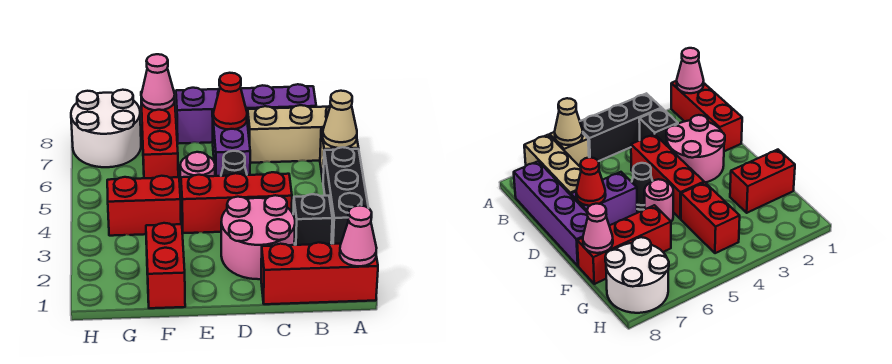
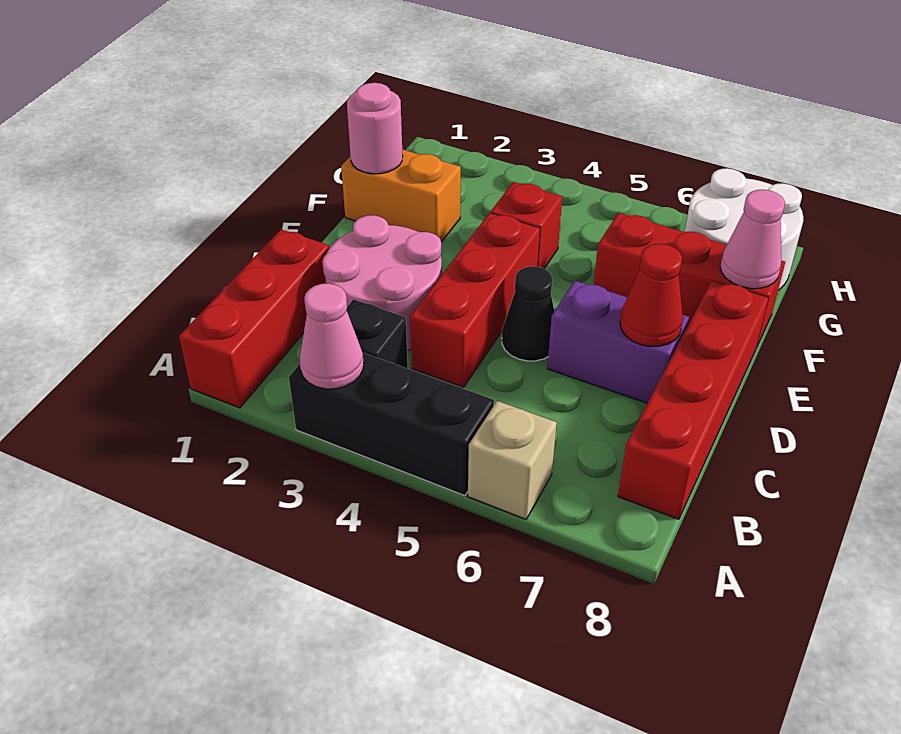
pink cone A1 level 2 -> pink cone A3 level 2
tan cone A6 level 2 -> none
tan brick A7:C7 level 1 -> none
purple brick B8:E8 level 1 -> red brick B8:E8 level 1
pink round brick E5 level 1 -> pink round brick F1 level 2
red brick F1:F2 level 1 -> orange brick F1:F2 level 1
red brick F4:G4 level 1 -> red brick F4 level 1

